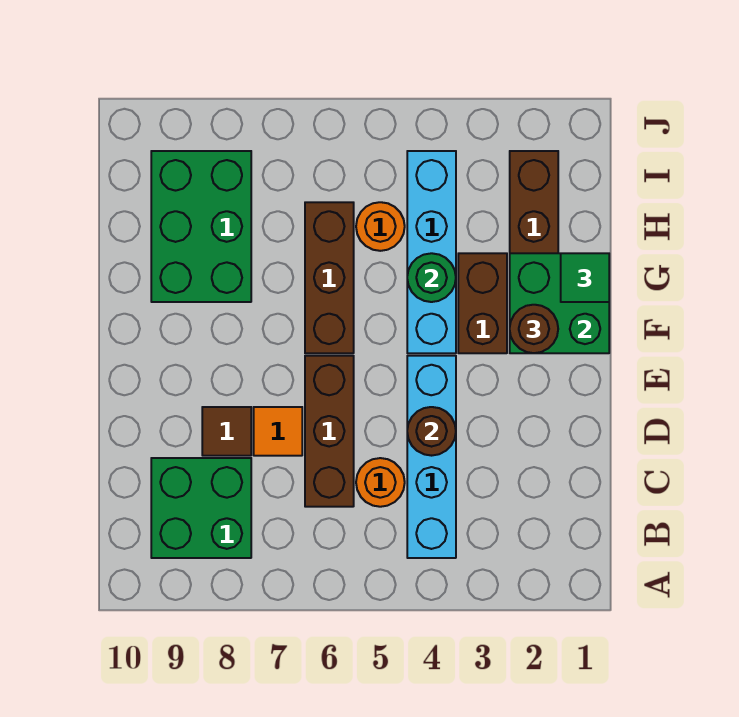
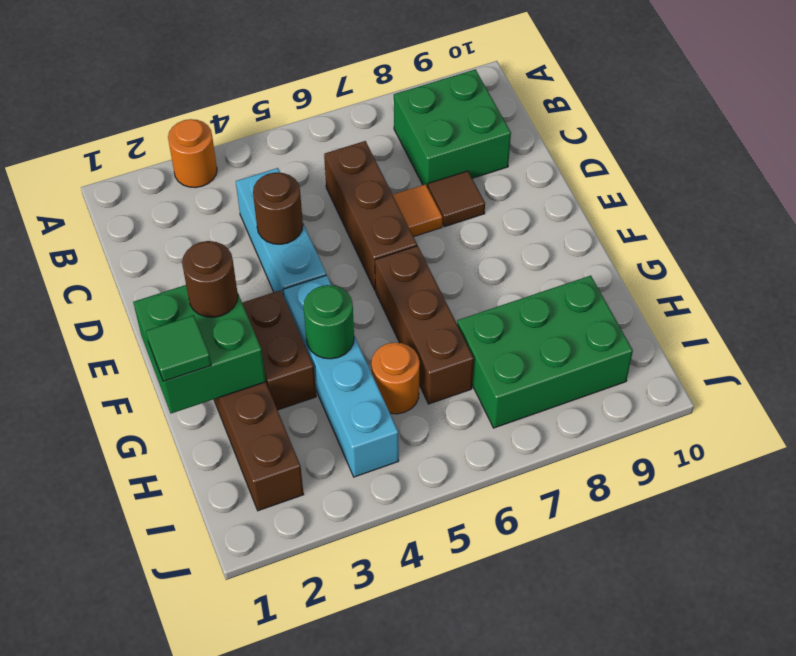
cyan brick B4:E4 level 1 -> cyan brick C4:E4 level 1
orange round brick C5 level 1 -> orange round brick A3 level 1
green brick G8:I9 level 1 -> green brick H7:I9 level 1

